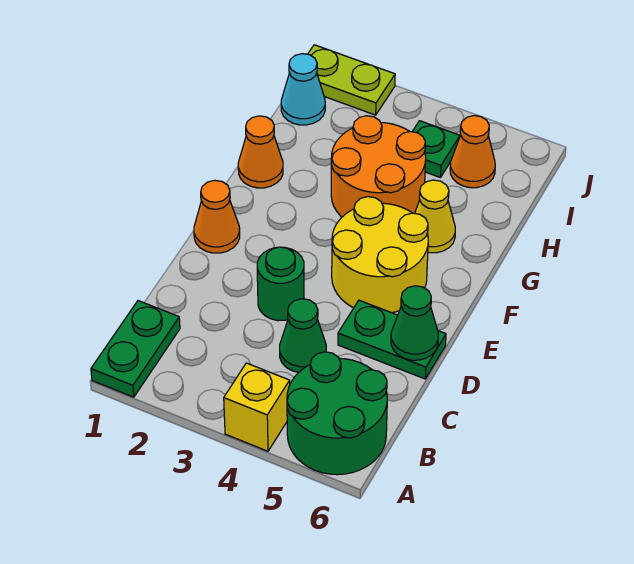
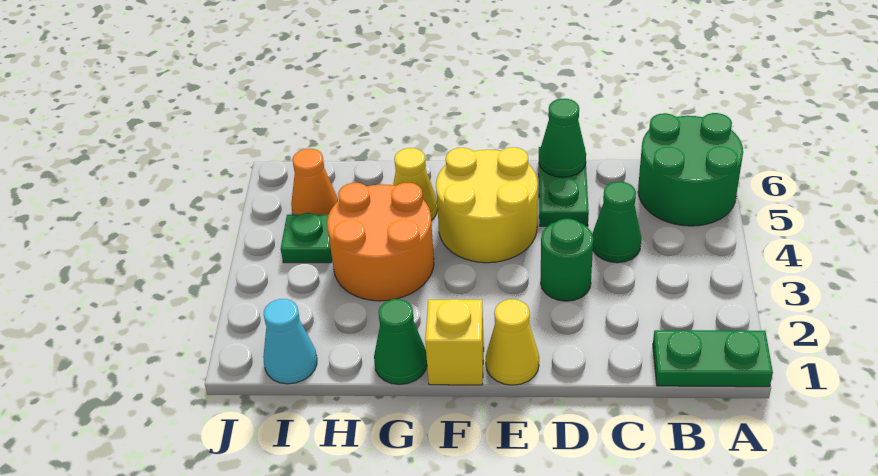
yellow brick A4 level 1 -> yellow brick F1 level 1
orange cone E1 level 1 -> yellow cone E1 level 1
orange cone G1 level 1 -> green cone G1 level 1
lime plate J1:J2 level 1 -> none

